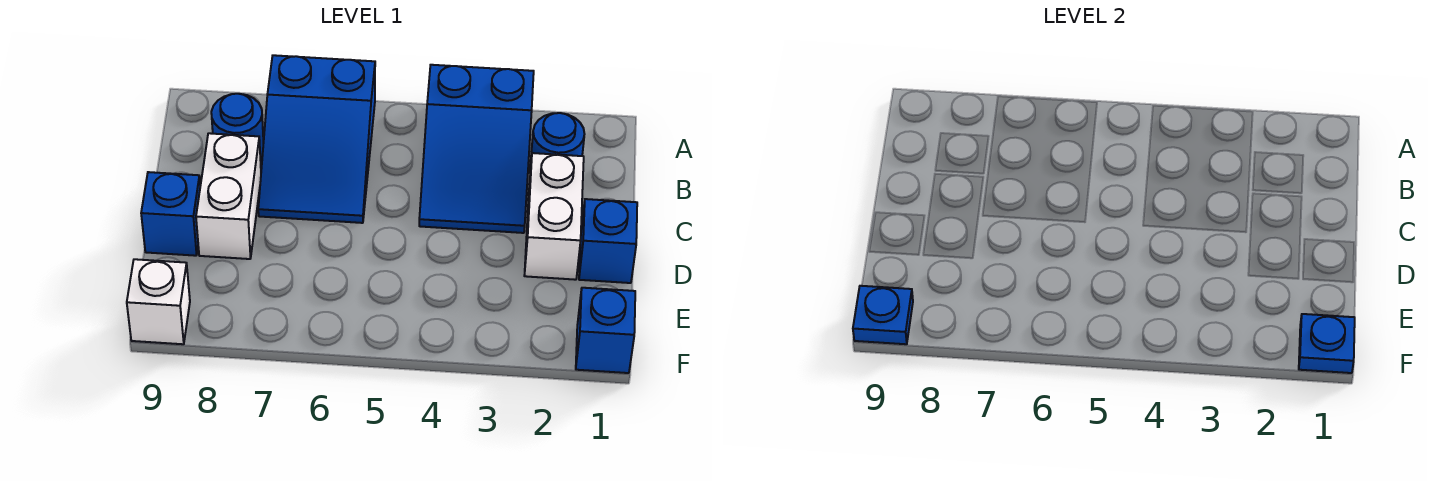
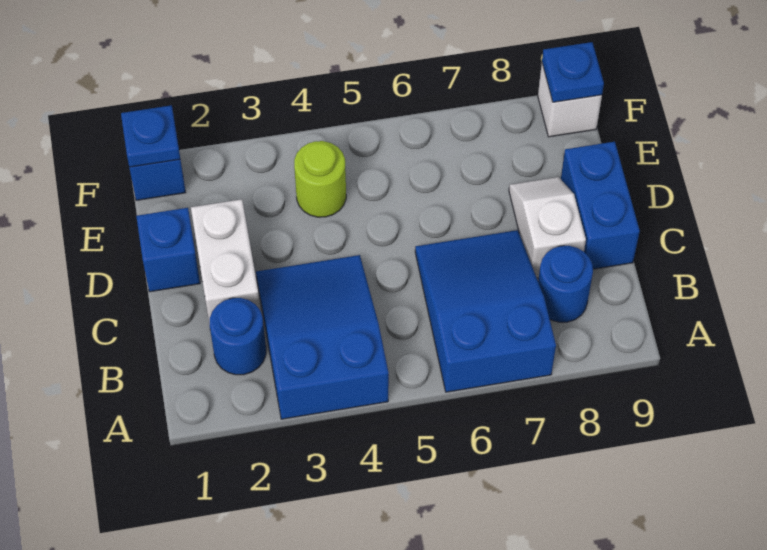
white brick C8:D8 level 1 -> white slope C8:D8 level 1 top C
blue brick D9 level 1 -> blue brick C9:D9 level 1
none -> lime round brick E4 level 1

